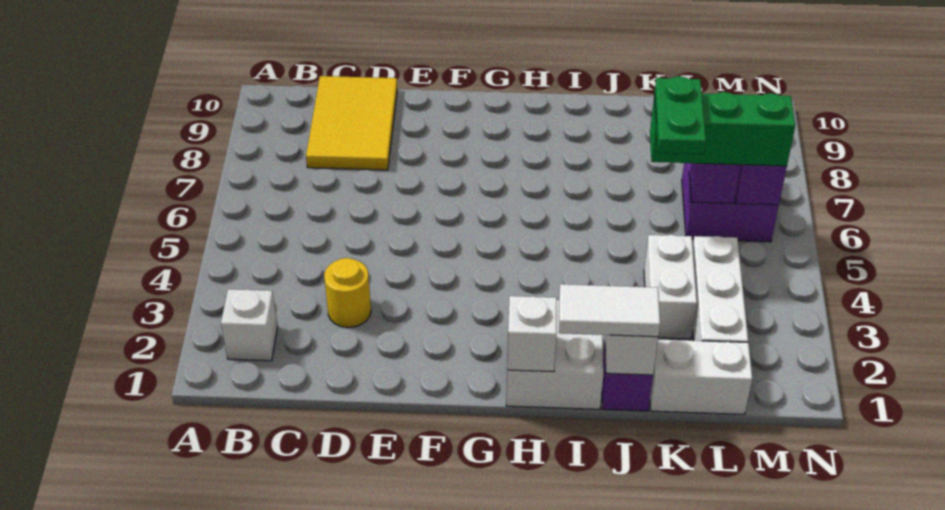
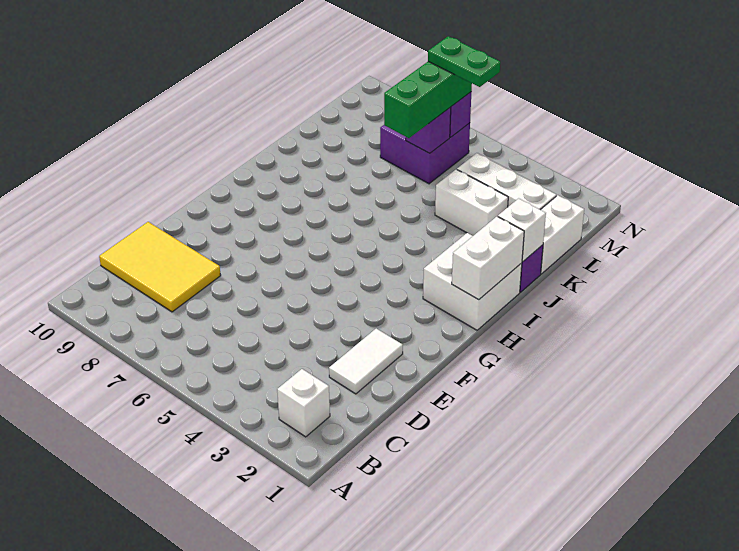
yellow round brick D3 level 1 -> none
white brick H1 level 2 -> white brick H1:I1 level 2
white tile I1:J1 level 3 -> white tile D2:E2 level 1
green plate K5:K6 level 4 -> green plate M5:M6 level 4

